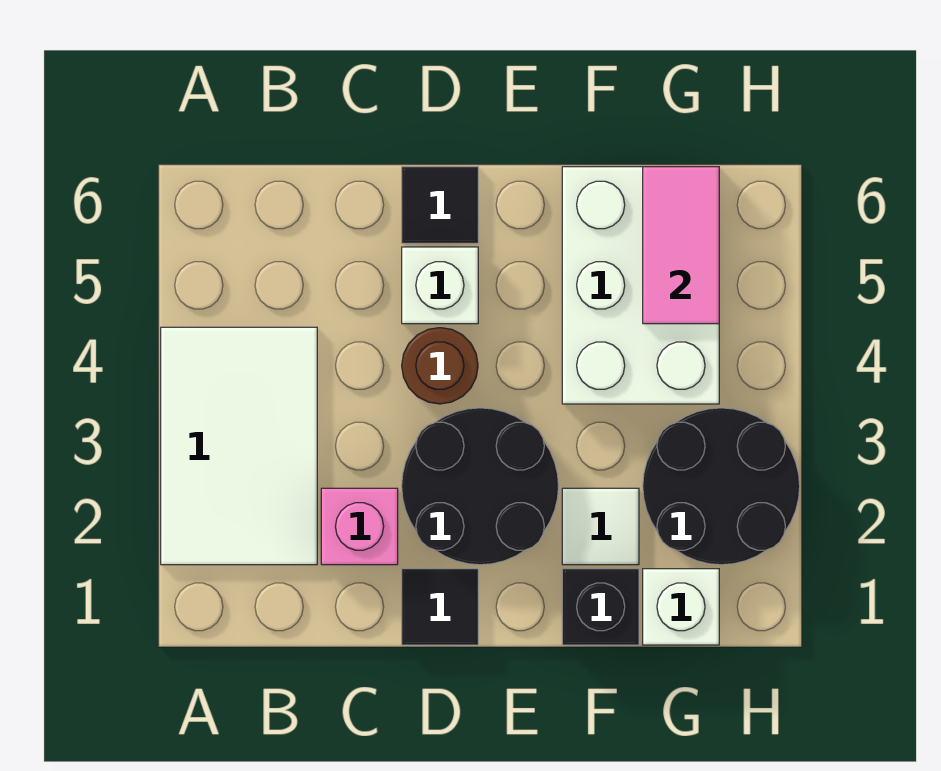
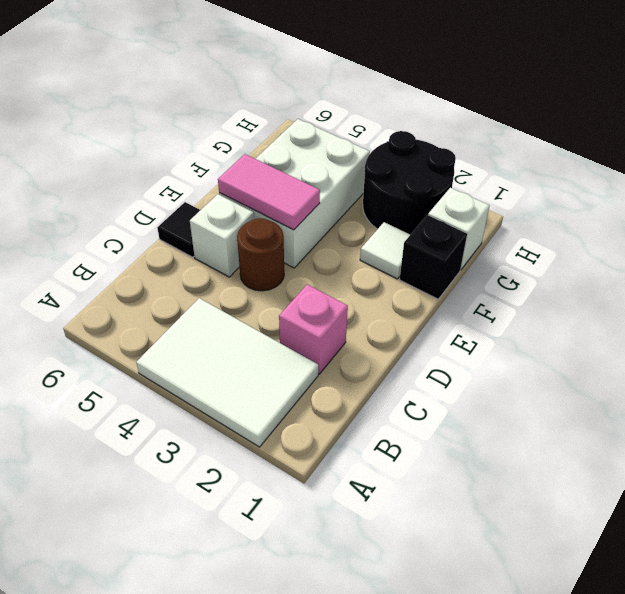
black tile D1 level 1 -> none
black round brick D2:E3 level 1 -> none
white brick F4:G6 level 1 -> white brick E4:G5 level 1
pink tile G5:G6 level 2 -> pink tile E4:E5 level 2

